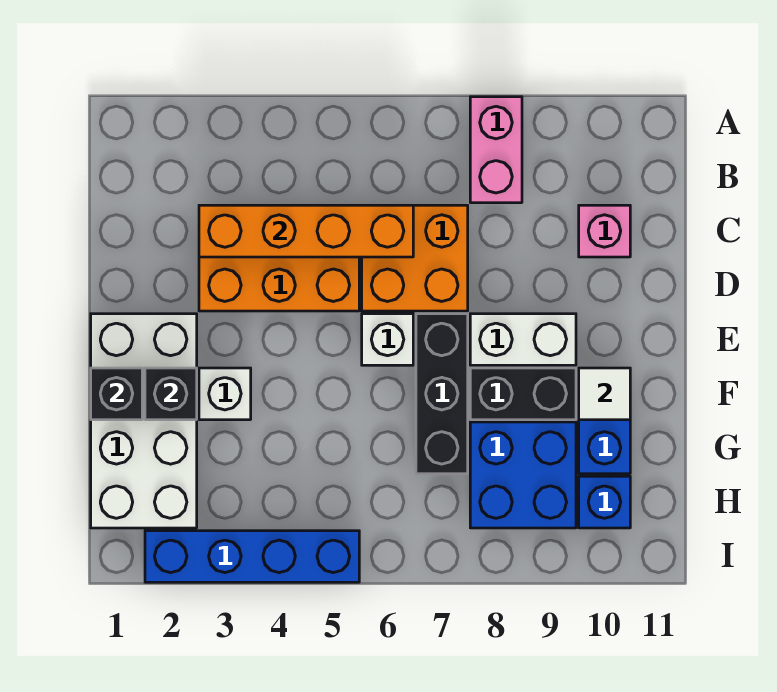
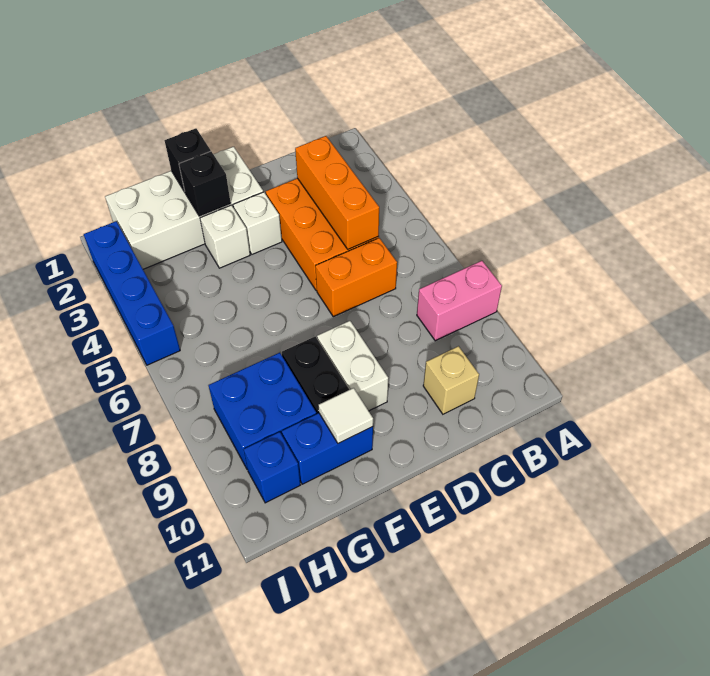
orange brick C3:C6 level 2 -> orange brick C3:C5 level 2
orange brick C6:D7 level 1 -> orange brick C6:D6 level 1
pink brick C10 level 1 -> tan brick C10 level 1
white brick E6 level 1 -> white brick E3 level 1
black brick E7:G7 level 1 -> none

